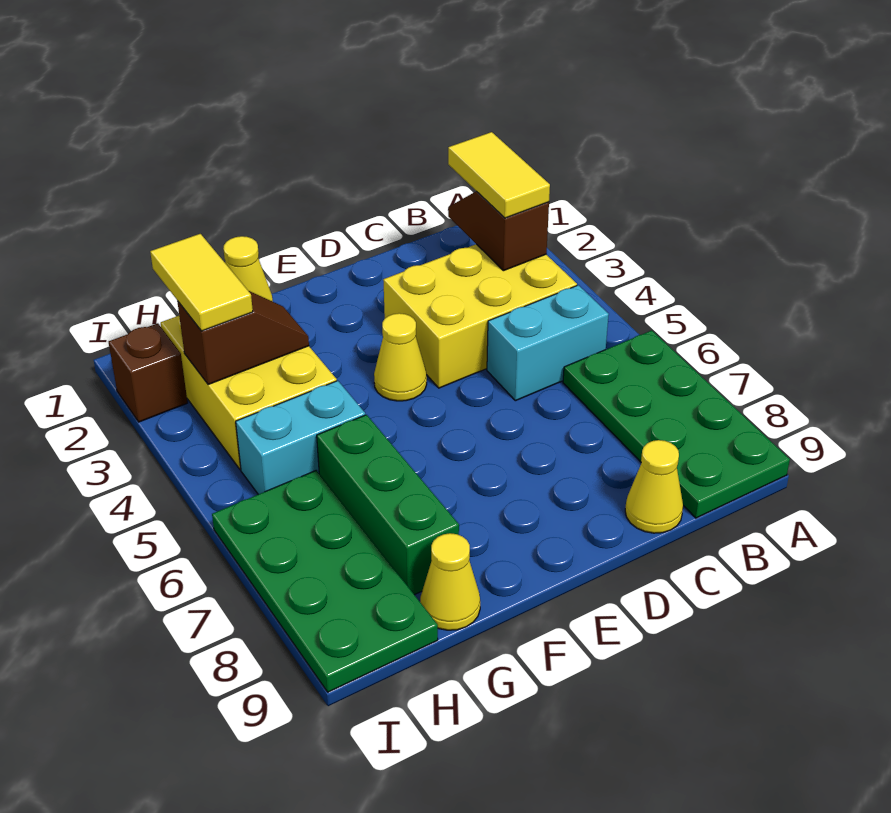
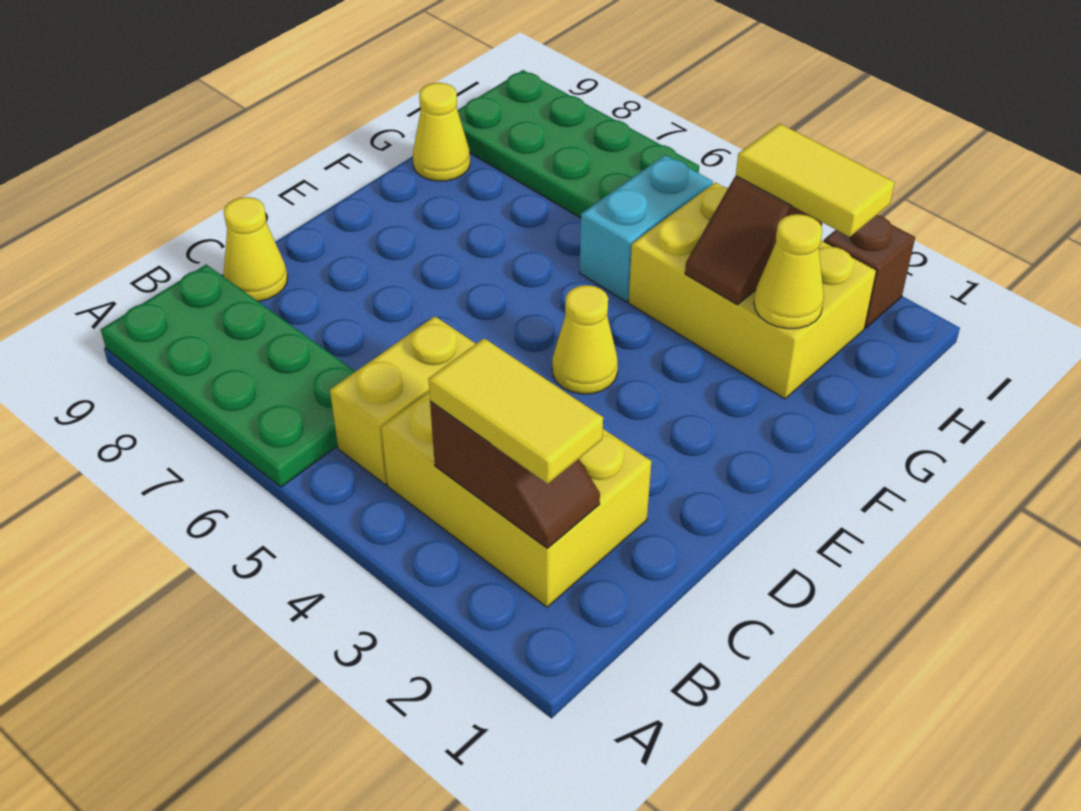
yellow brick B3:D4 level 1 -> yellow brick B2:C4 level 1
cyan brick B5:C5 level 1 -> yellow brick B5:C5 level 1
green brick G6:G8 level 1 -> none

